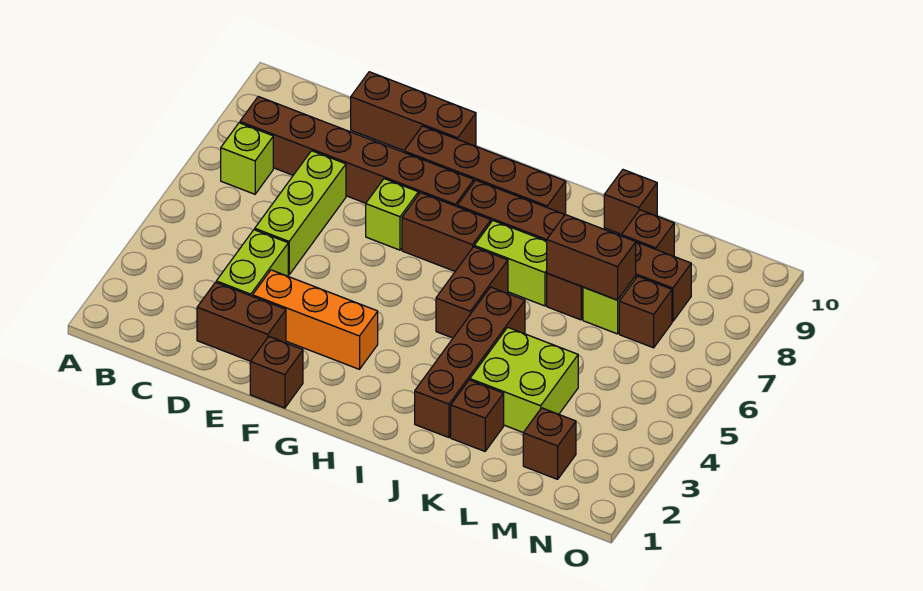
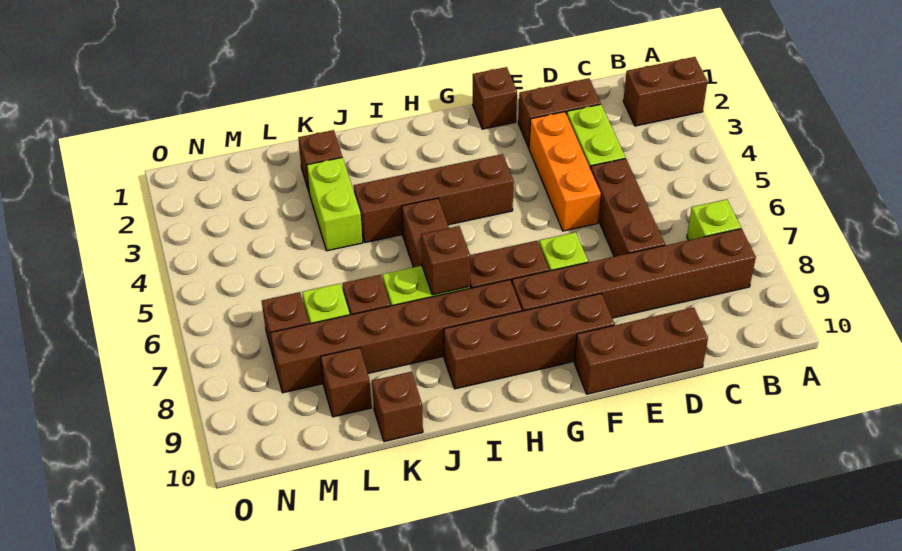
lime brick D5:D7 level 1 -> brown brick D5:D7 level 1
orange brick E3:G3 level 1 -> orange brick E3:E5 level 1
brown brick J2:J5 level 1 -> brown brick G4:J4 level 1
lime brick K3:L4 level 1 -> lime brick K3:K4 level 1
brown brick K7:L7 level 2 -> brown brick A2:B2 level 1
brown brick M2 level 1 -> brown brick I7 level 2

